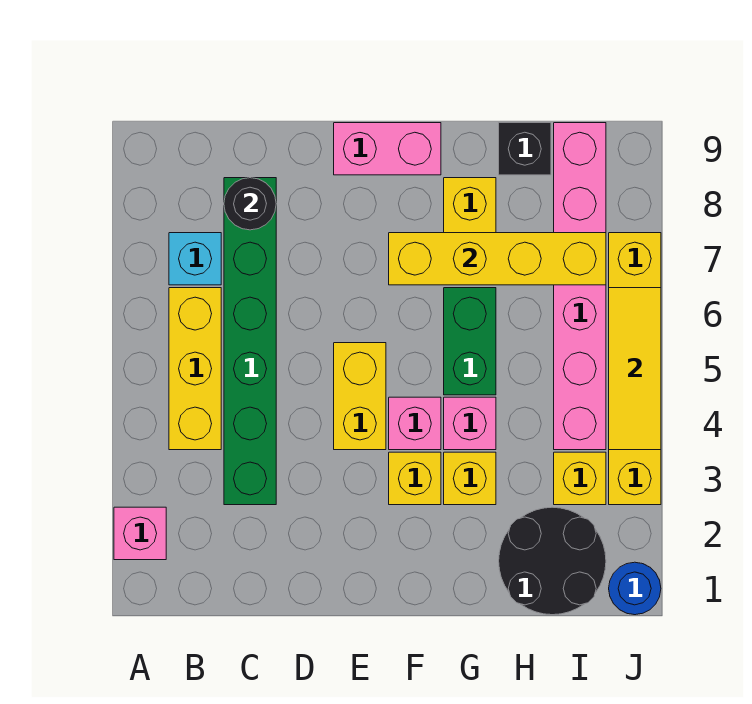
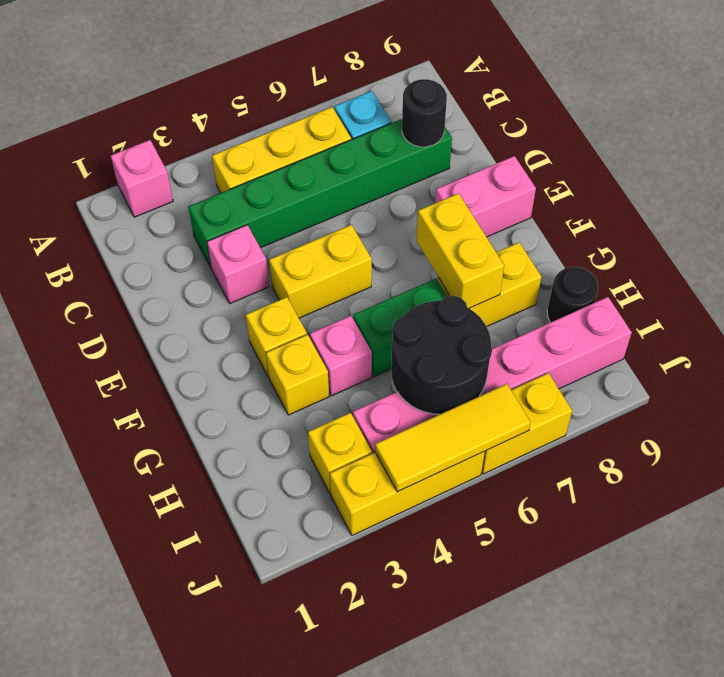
pink brick E9:F9 level 1 -> pink brick E8:E9 level 1
pink brick F4 level 1 -> pink brick D3 level 1
yellow brick F7:I7 level 2 -> yellow brick F7:G7 level 2
black round brick H1:I2 level 1 -> black round brick H5:I6 level 2
black brick H9 level 1 -> black round brick H9 level 1
blue round brick J1 level 1 -> none

